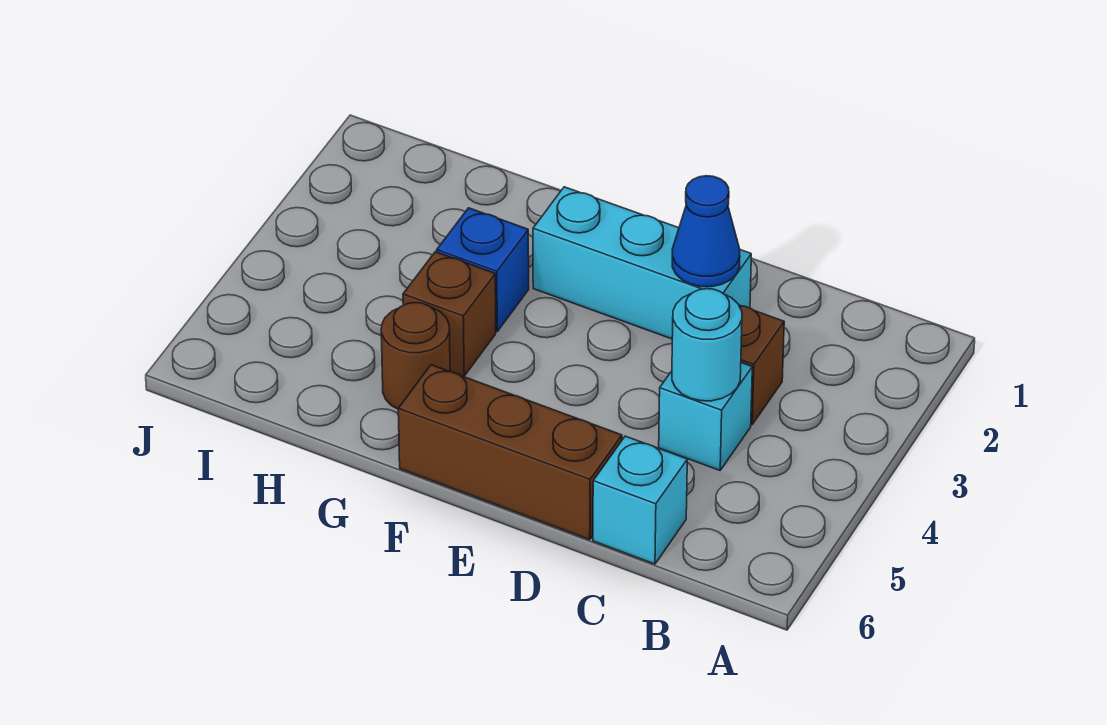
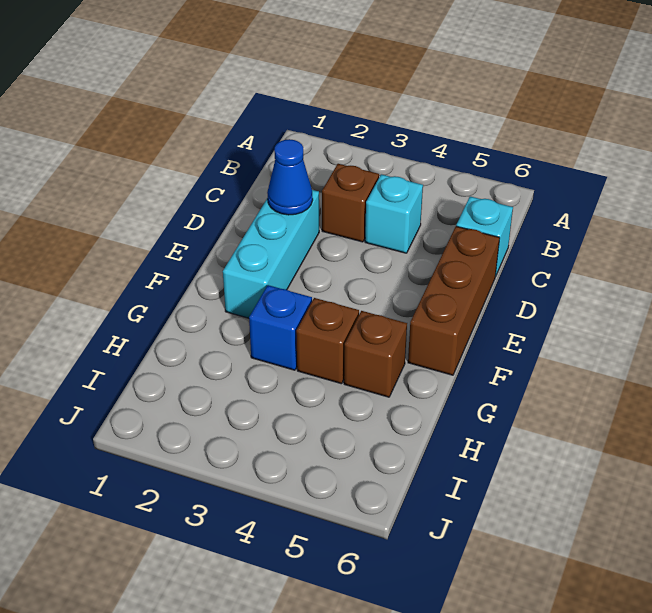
cyan round brick C4 level 2 -> none
brown round brick G5 level 1 -> brown brick G5 level 1

